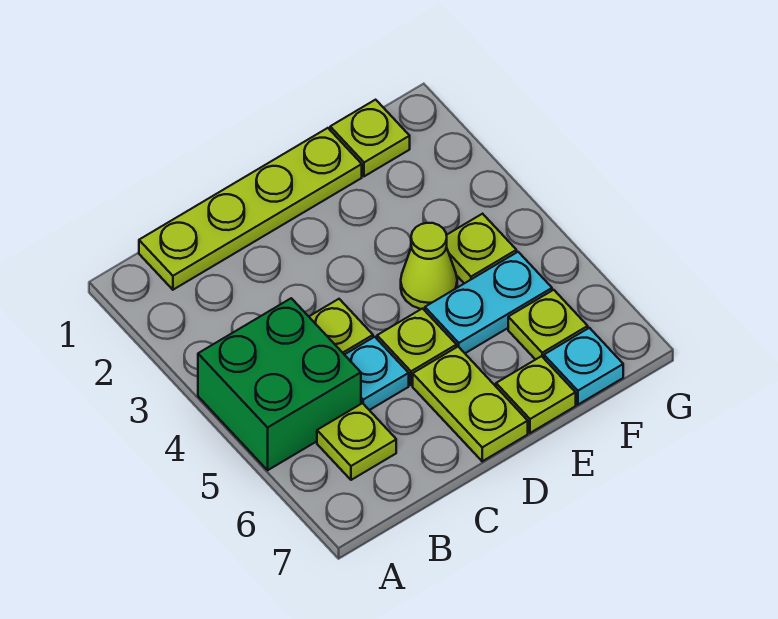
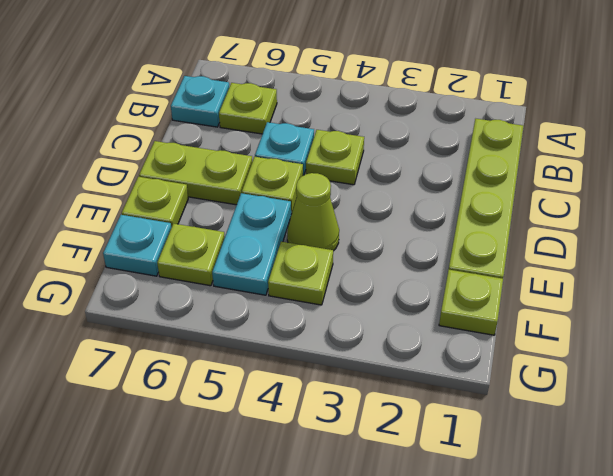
green brick A4:B5 level 1 -> none
none -> cyan plate B7 level 1

